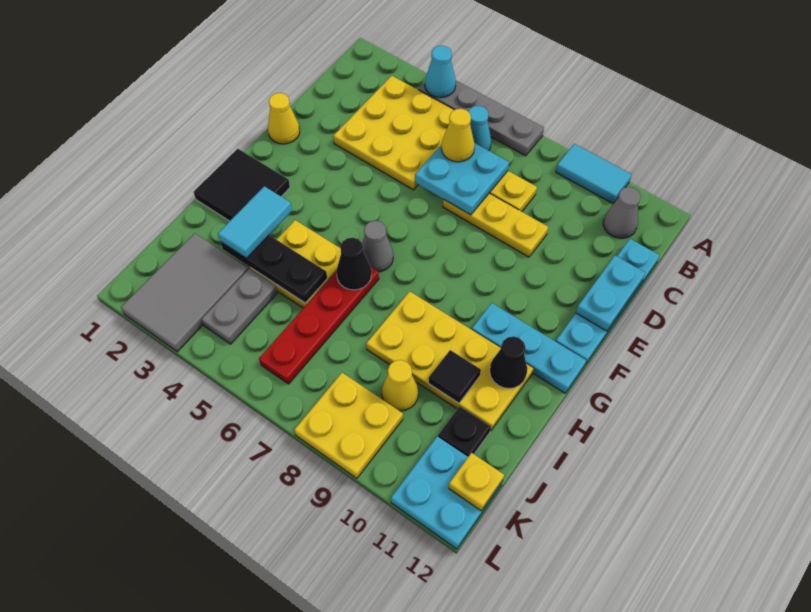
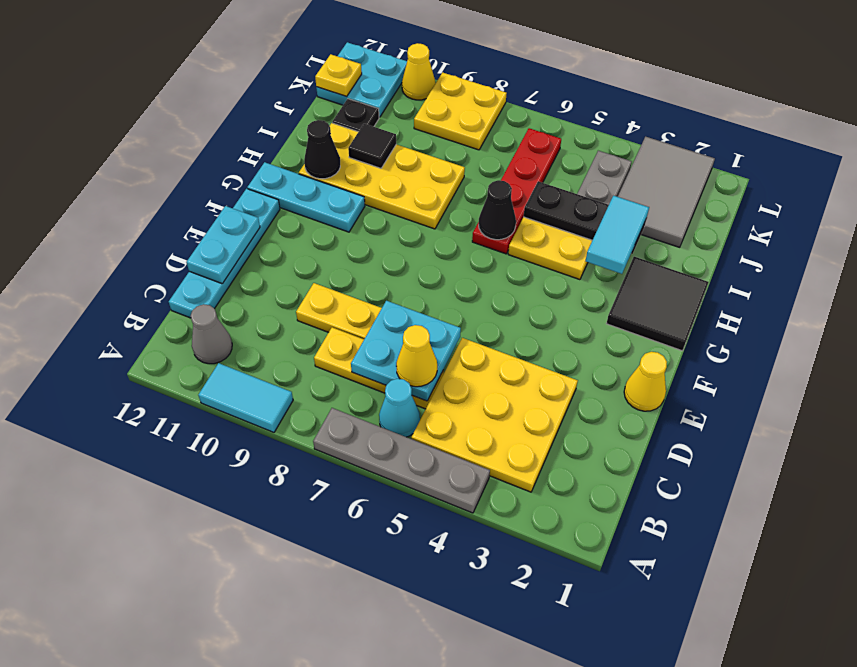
cyan cone A4 level 2 -> none
grey cone G6 level 1 -> none
yellow cone J9 level 1 -> yellow cone L10 level 1

